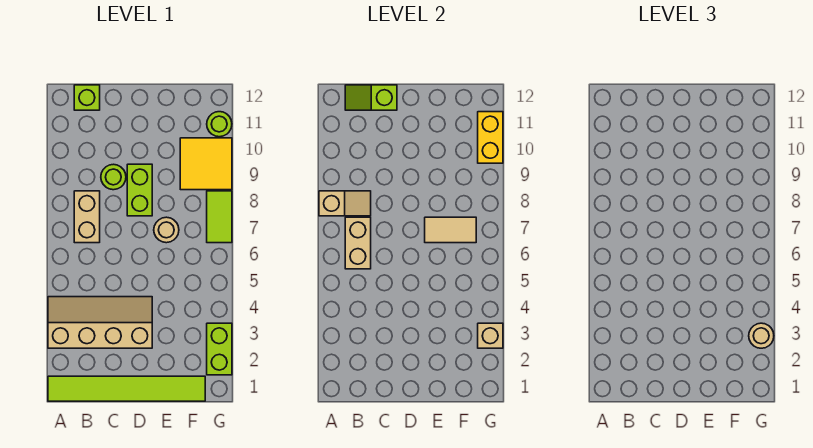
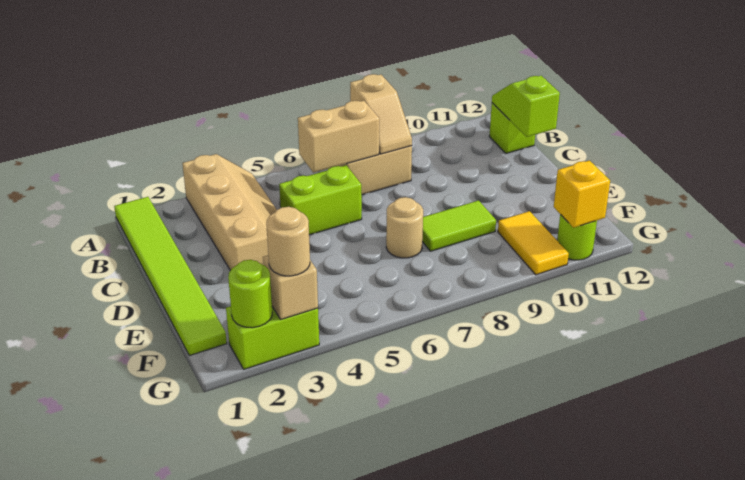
lime round brick C9 level 1 -> lime round brick G2 level 2
lime brick D8:D9 level 1 -> lime brick C5:C6 level 1
tan tile E7:F7 level 2 -> none
yellow tile F9:G10 level 1 -> yellow tile F10:G10 level 1
lime tile G7:G8 level 1 -> lime tile E8:E9 level 1
yellow brick G10:G11 level 2 -> yellow brick G11 level 2

